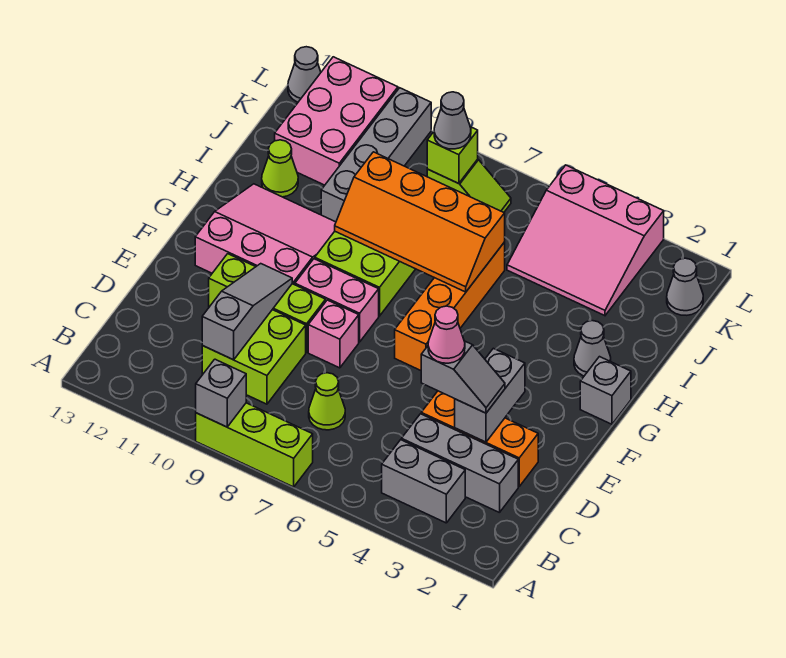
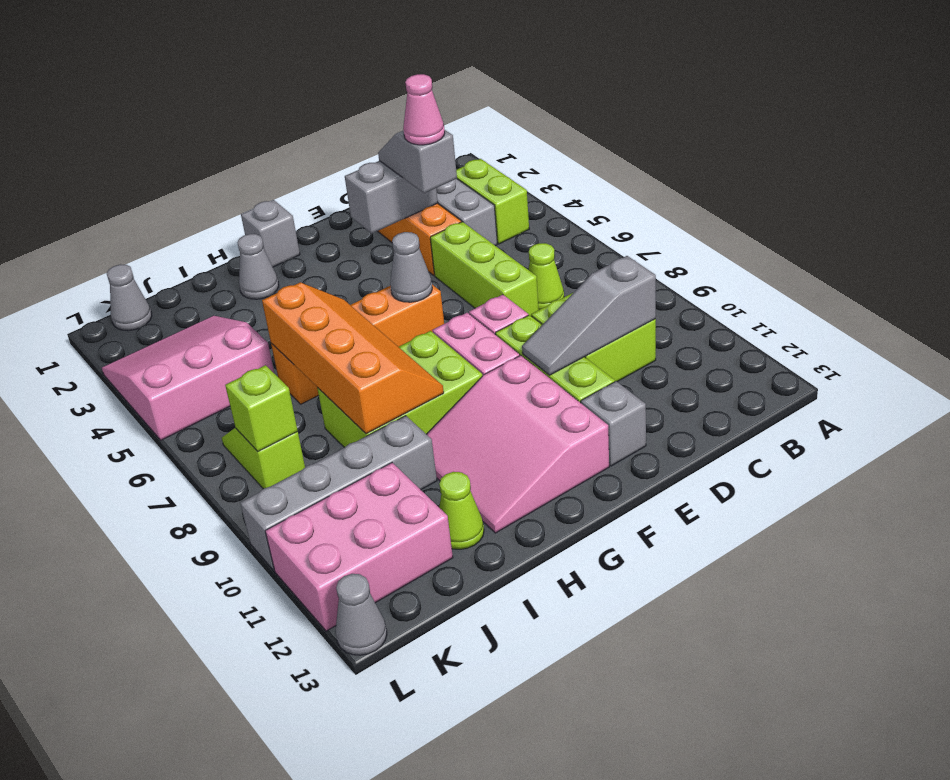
lime brick A7:A9 level 1 -> lime brick D5:D7 level 1
grey brick A9 level 2 -> grey brick E12 level 1
grey brick B3:B4 level 1 -> lime brick B3:B4 level 1
pink slope J3:L5 level 1 top L -> pink slope J3:L5 level 1 top 5
grey cone K8 level 3 -> grey cone F6 level 2

